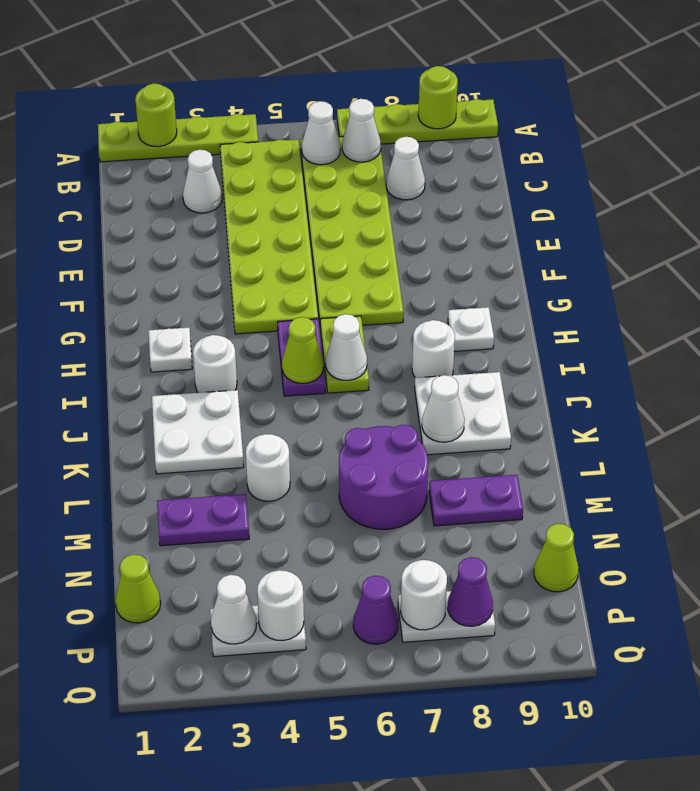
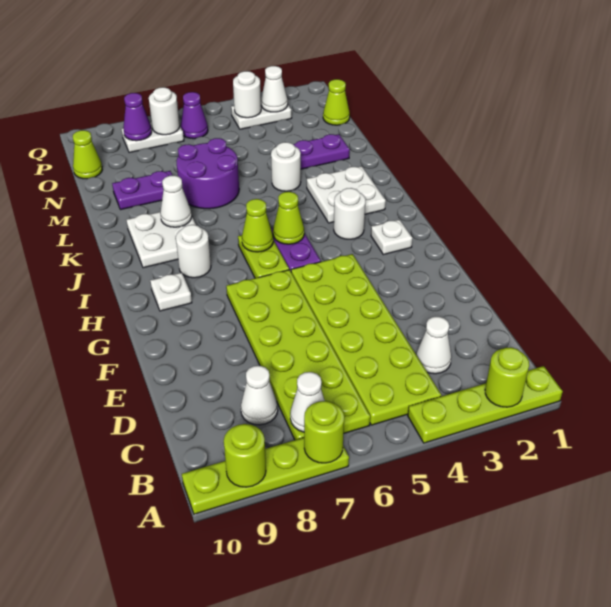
none -> lime round brick A7 level 2
white cone B6 level 2 -> none
white cone I6 level 2 -> lime cone I6 level 2

